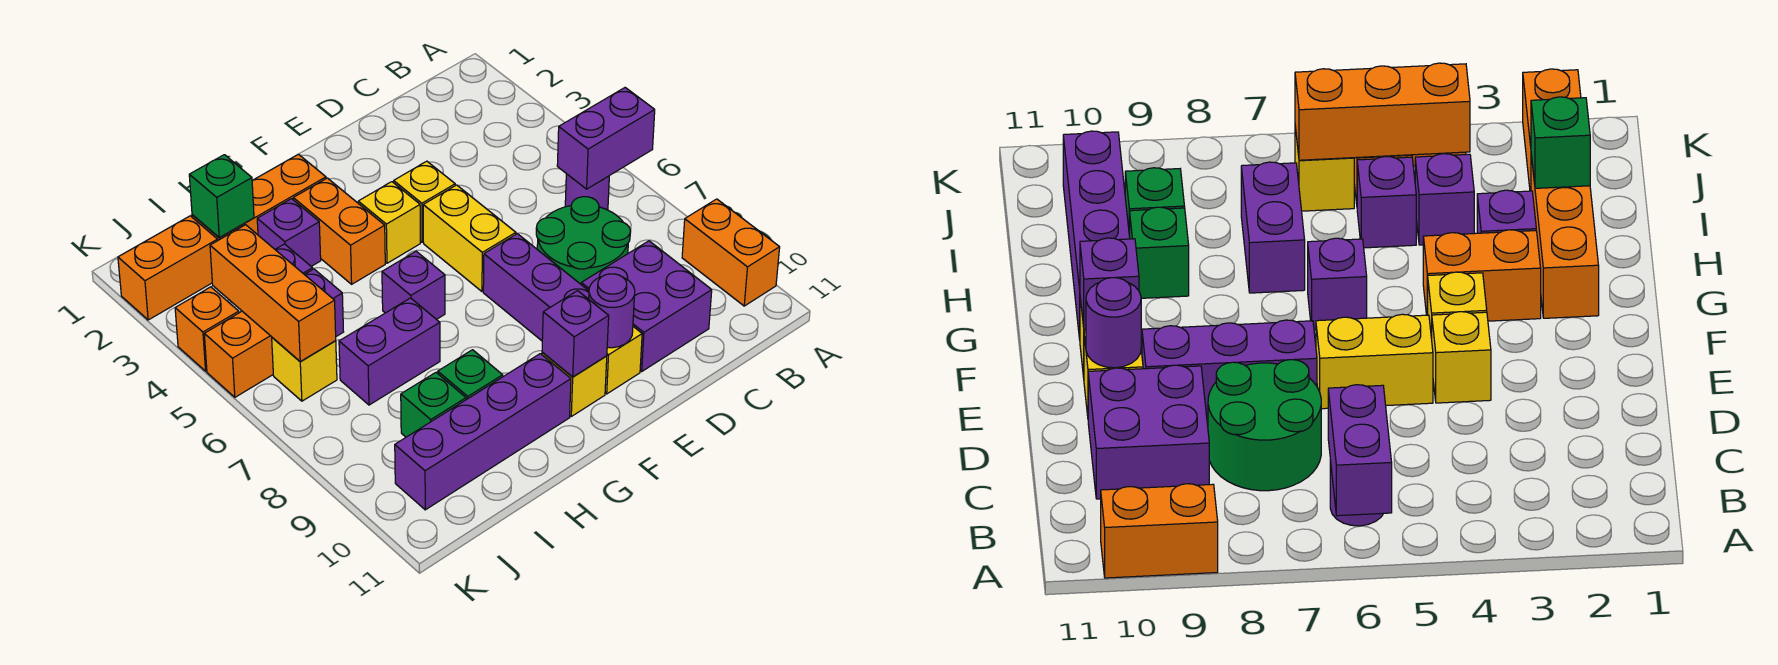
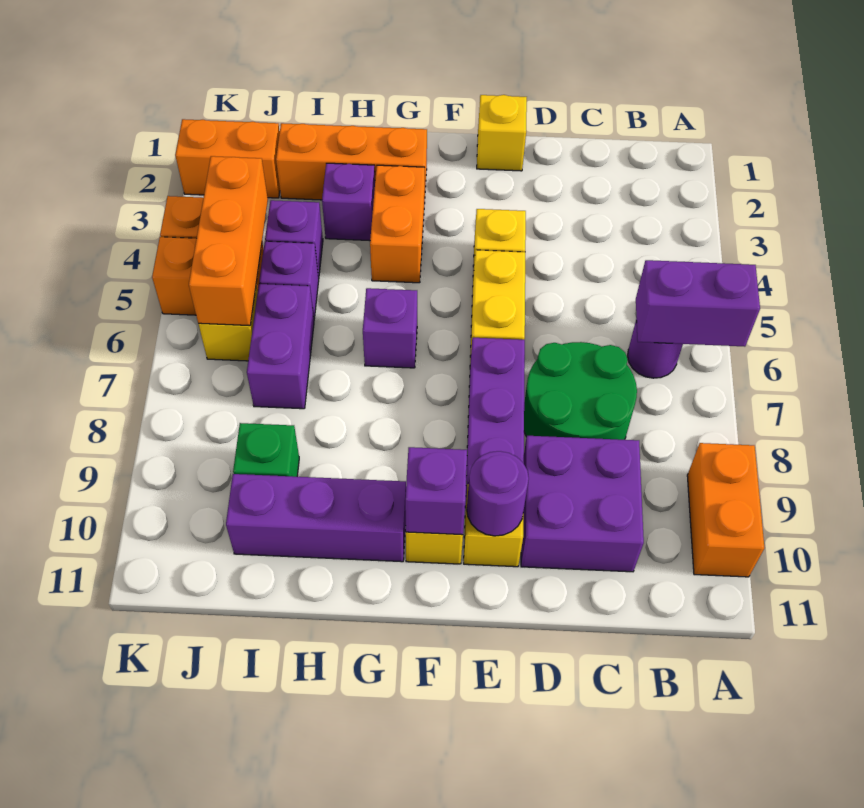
yellow brick F4 level 1 -> yellow brick E1 level 1
purple brick G10:J10 level 1 -> purple brick G10:I10 level 1
purple brick H7:I7 level 1 -> purple brick I6:I7 level 1
green brick H9 level 1 -> none
green brick I2 level 2 -> none

